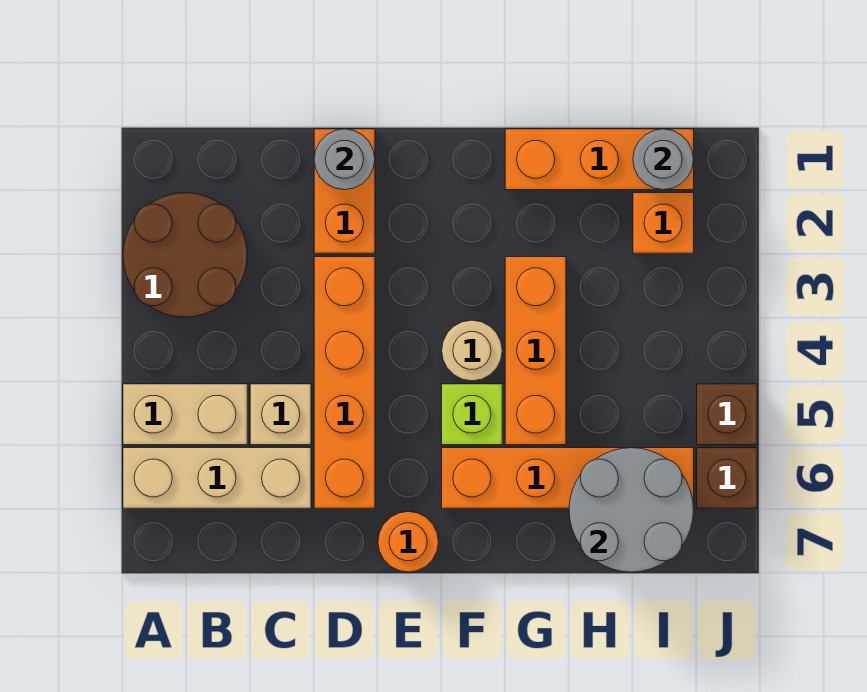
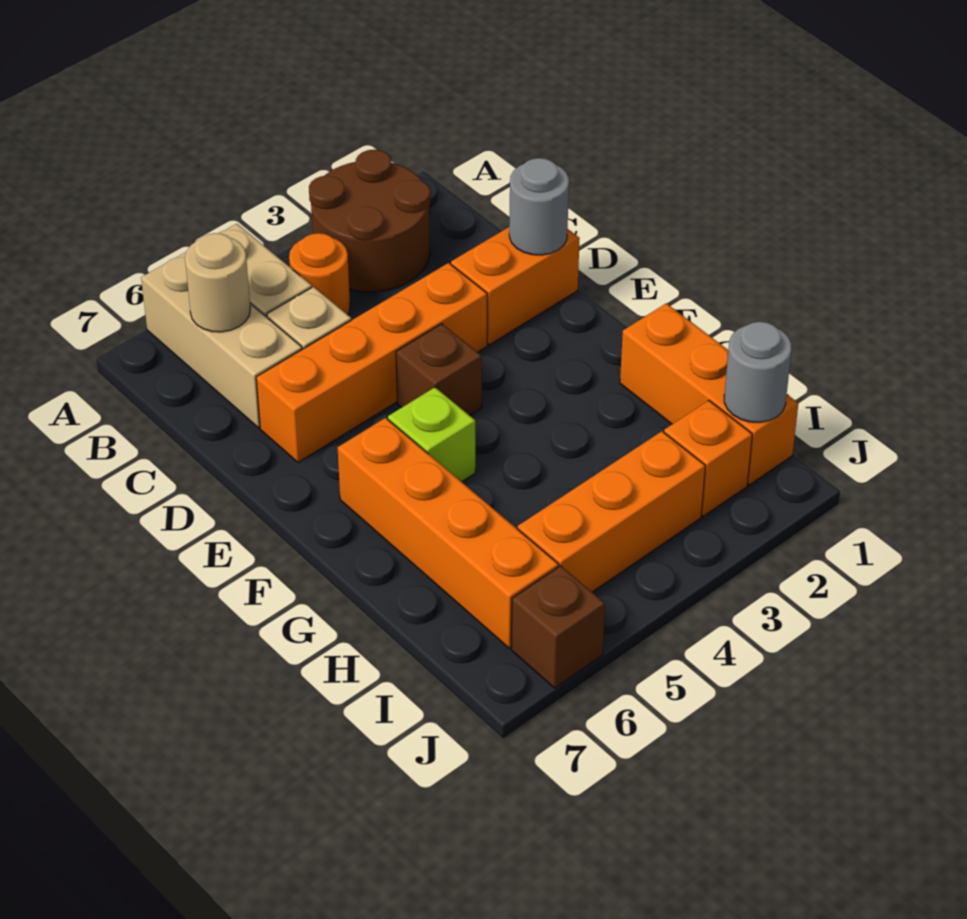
orange round brick E7 level 1 -> orange round brick B4 level 1
tan round brick F4 level 1 -> tan round brick B6 level 2
orange brick G3:G5 level 1 -> orange brick I3:I5 level 1
grey round brick H6:I7 level 2 -> none
brown brick J5 level 1 -> brown brick E4 level 1

